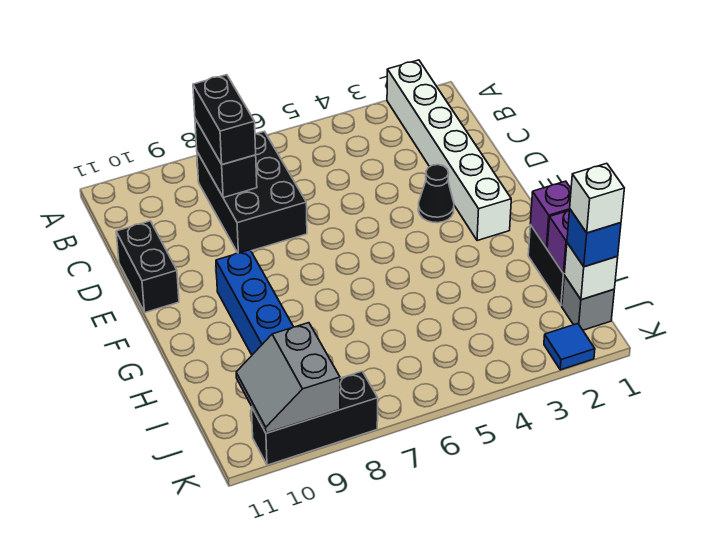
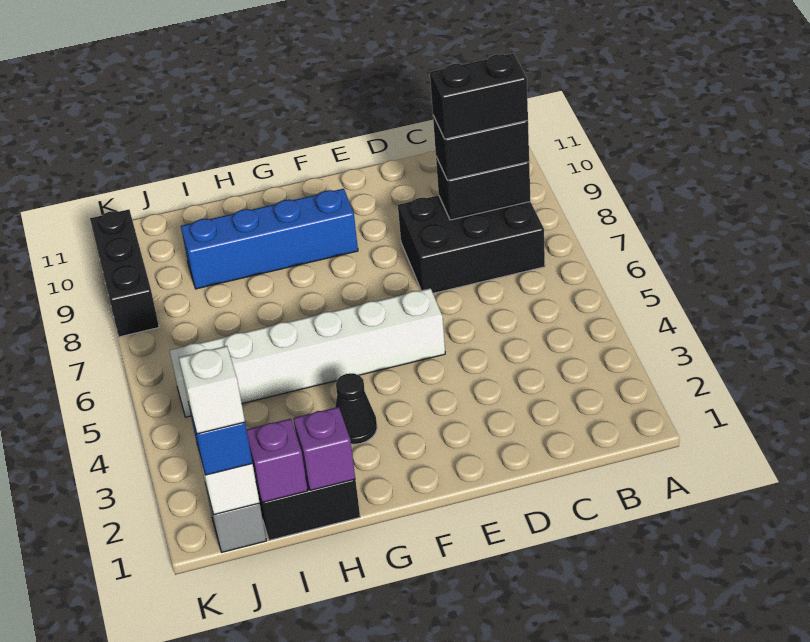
white brick A2:F2 level 1 -> white brick E5:J5 level 1
black brick D11:E11 level 1 -> black brick B8:C8 level 4
black cone E3 level 1 -> black cone G3 level 1
grey slope J9:K10 level 2 top 9 -> none
blue tile K2 level 1 -> none

